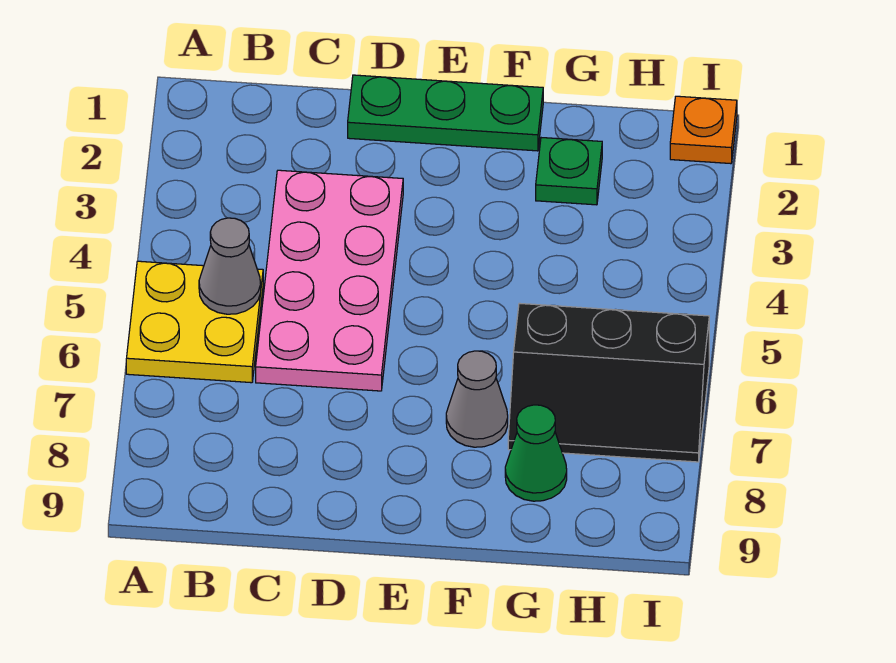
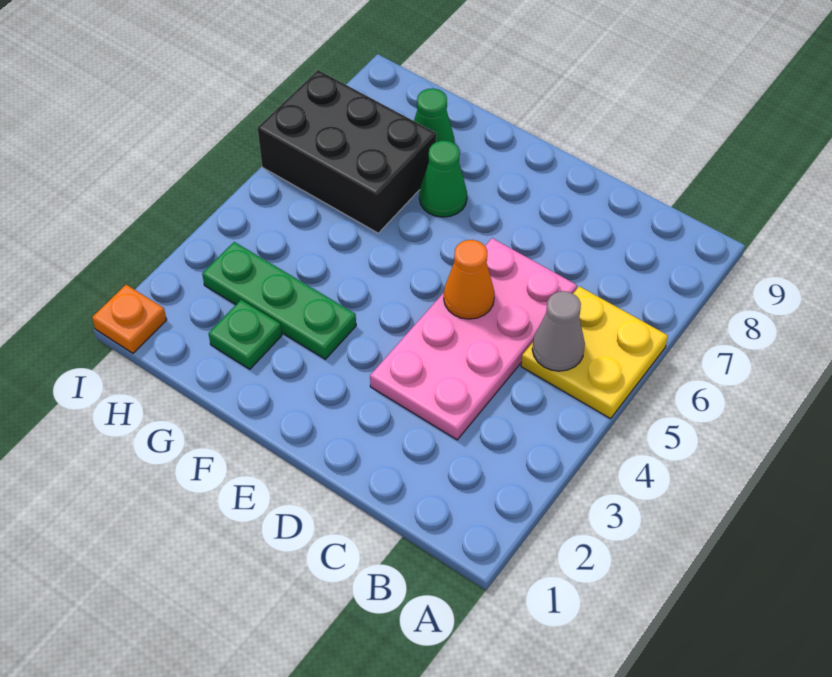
green plate D1:F1 level 1 -> green plate F3:H3 level 1
none -> orange cone D5 level 2
grey cone F7 level 1 -> green cone F7 level 1
black slope G6:I7 level 1 top 6 -> black brick G6:I7 level 1

